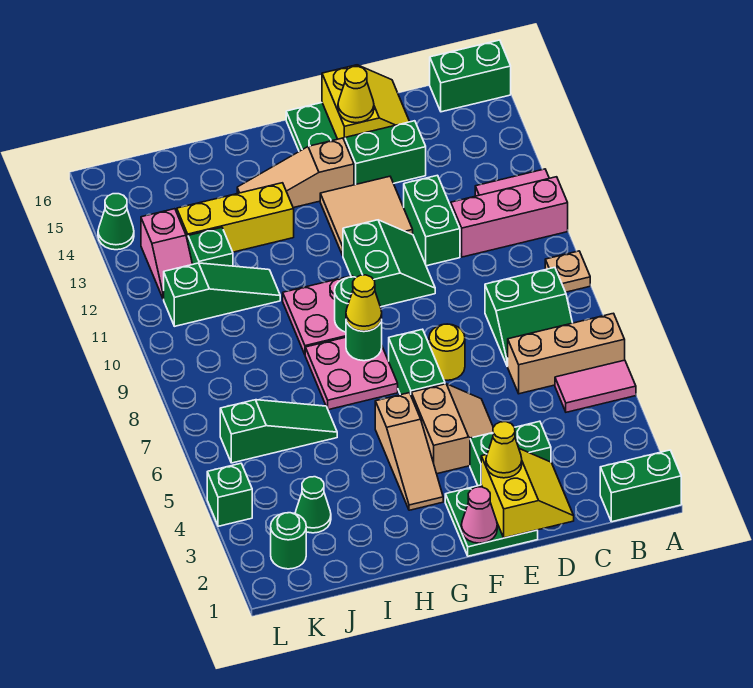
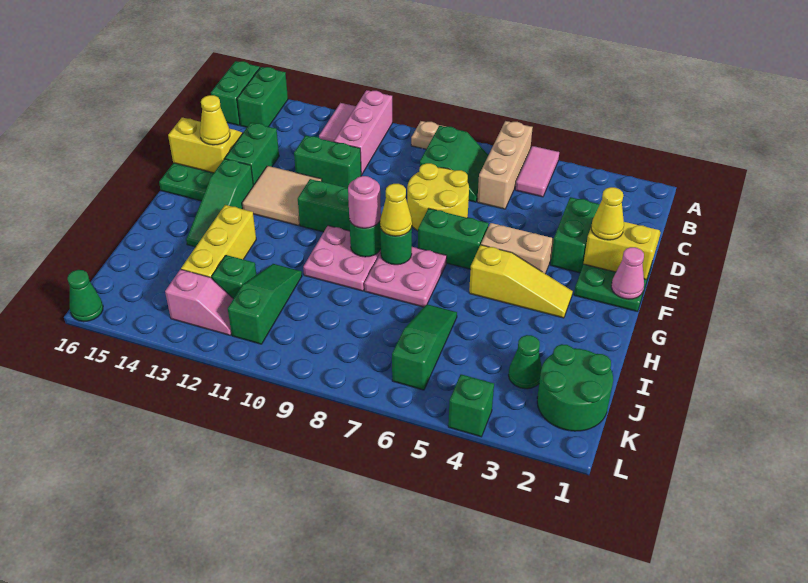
green brick A1:B1 level 1 -> green brick A15:B15 level 1
yellow round brick E7 level 1 -> yellow round brick D7:E8 level 1
tan slope F14:H14 level 1 top F -> green slope F14:H14 level 1 top F
tan slope G3:G5 level 1 top 5 -> yellow slope G3:G5 level 1 top 5
none -> pink round brick G9 level 3
green round brick K2 level 1 -> green round brick J1:K2 level 1
green cone L14 level 1 -> green cone L16 level 1

